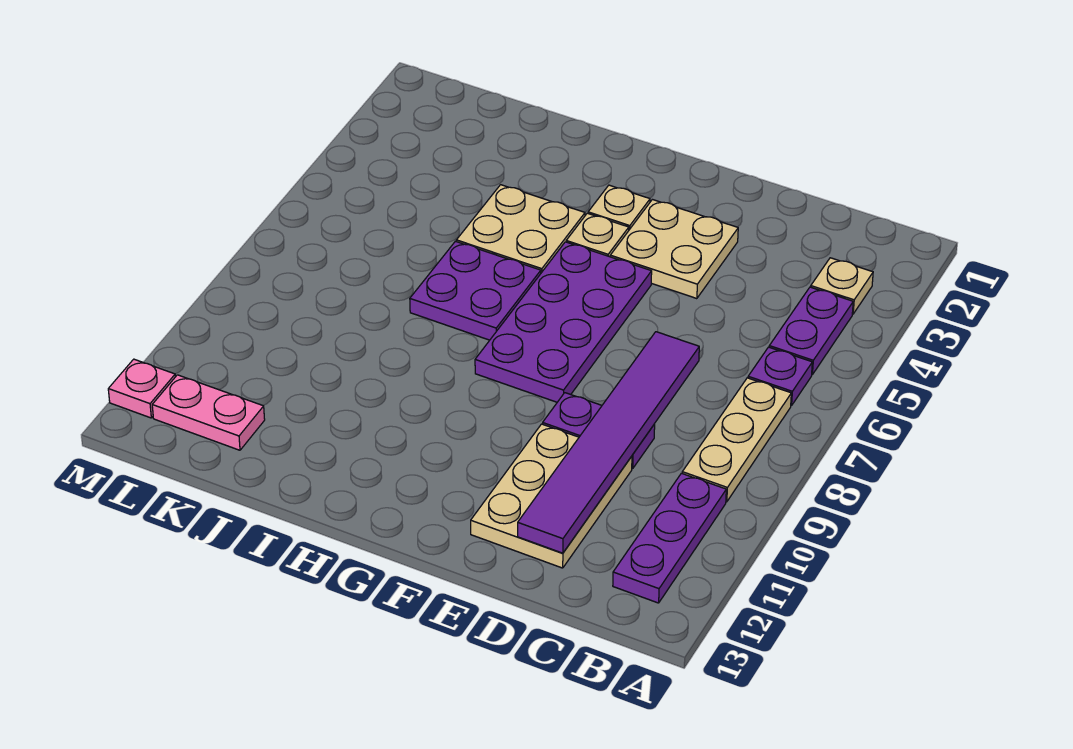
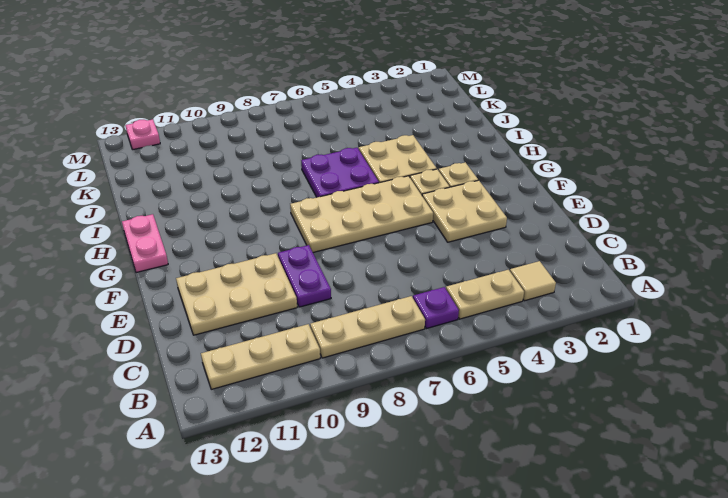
tan plate B3 level 1 -> tan tile B3 level 1
purple plate B4:B5 level 1 -> tan plate B4:B5 level 1
purple plate B10:B12 level 1 -> tan plate B10:B12 level 1
purple tile D7:D12 level 2 -> none
purple plate F5:G8 level 1 -> tan plate F5:G8 level 1
pink plate K12:L12 level 1 -> pink plate G13:H13 level 1

